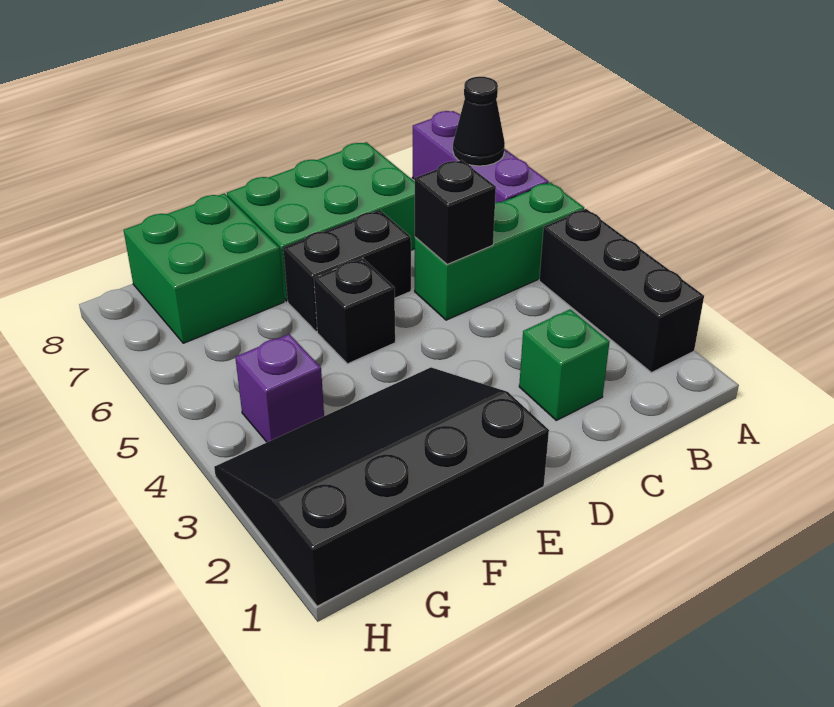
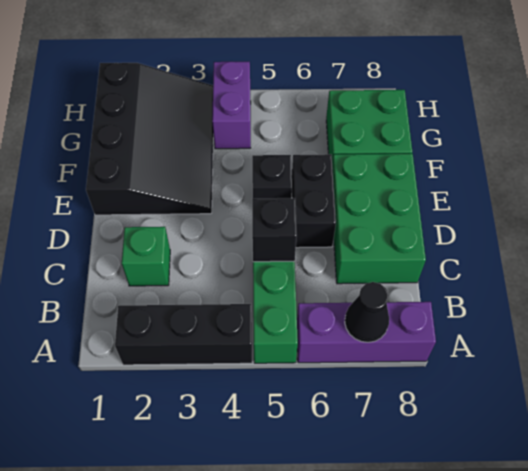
purple brick G4 level 1 -> purple brick G4:H4 level 1

